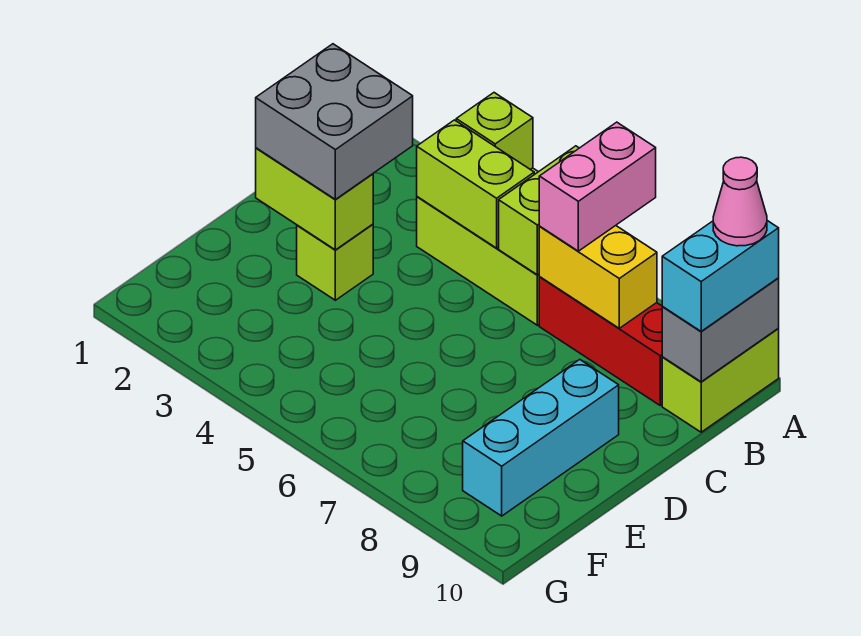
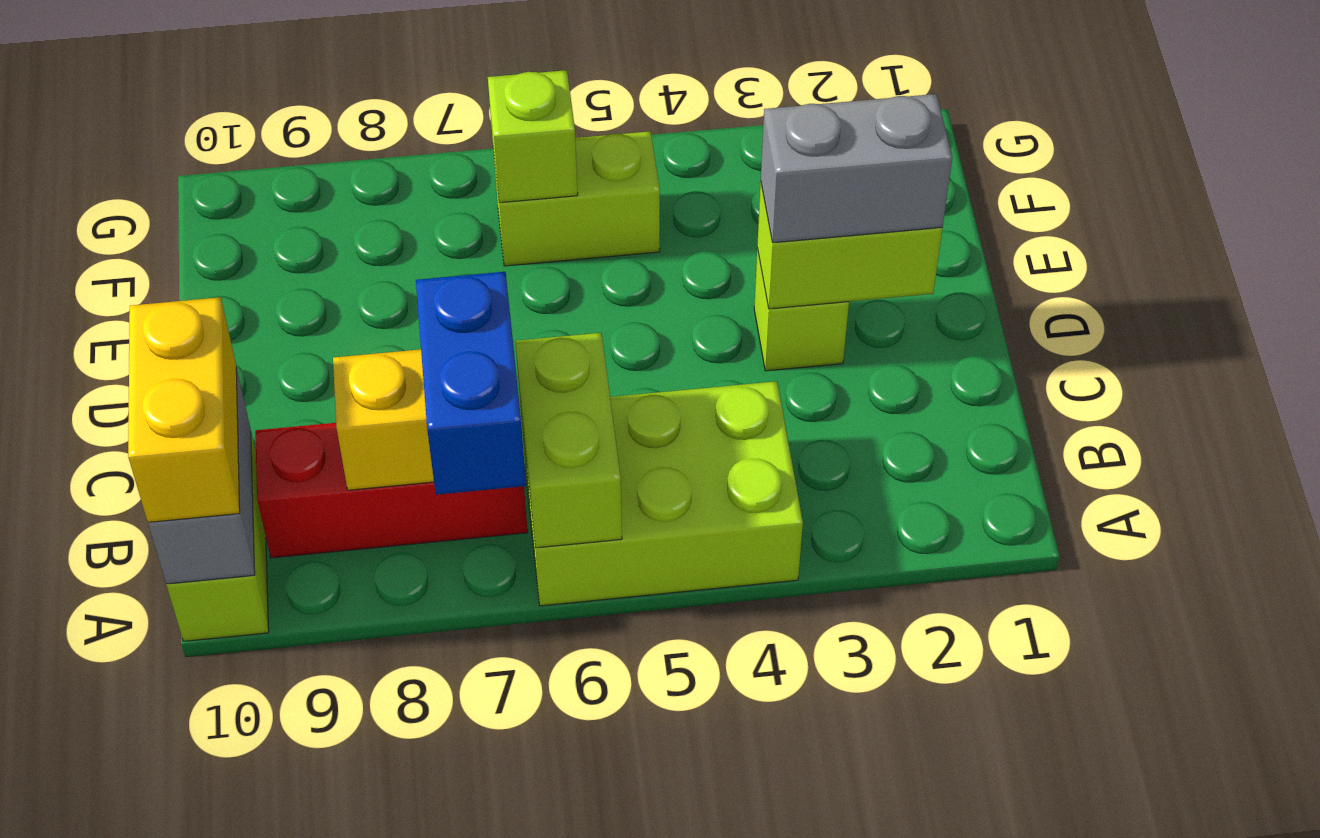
lime brick A4 level 2 -> lime brick F6 level 2
pink brick A7:B7 level 3 -> blue brick A7:B7 level 3
cyan brick A10:B10 level 3 -> yellow brick A10:B10 level 3
pink cone A10 level 4 -> none
lime brick B4:B5 level 2 -> lime brick F5:F6 level 1
grey brick C2:D3 level 3 -> grey brick D2:D3 level 3
cyan brick D9:F9 level 1 -> none

